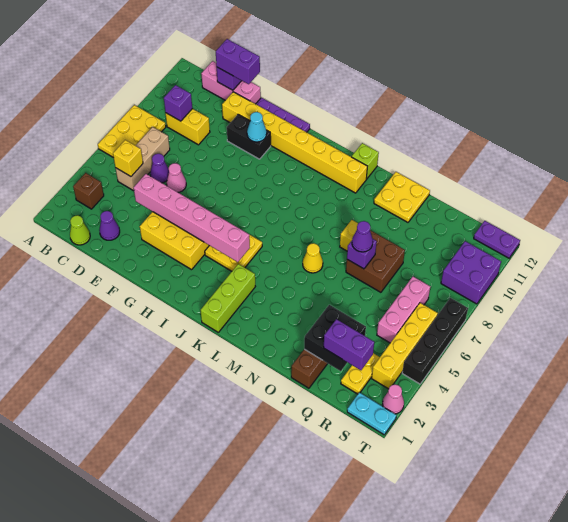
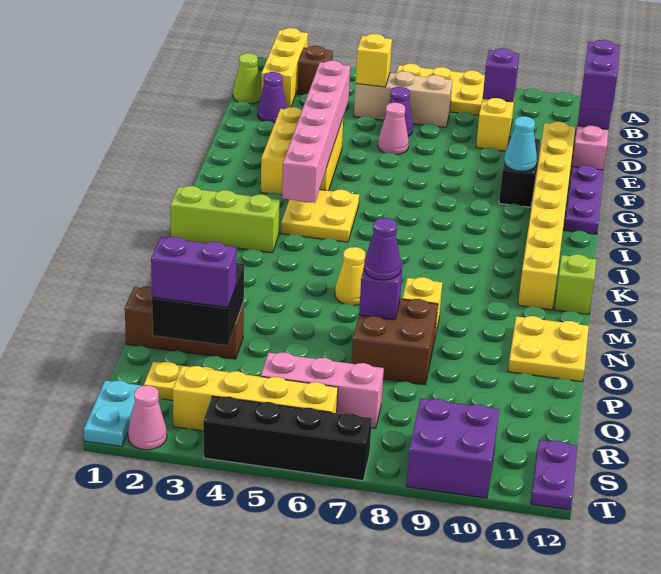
none -> yellow brick A2:C2 level 1
purple brick Q2:R2 level 3 -> purple brick Q2:Q3 level 3

